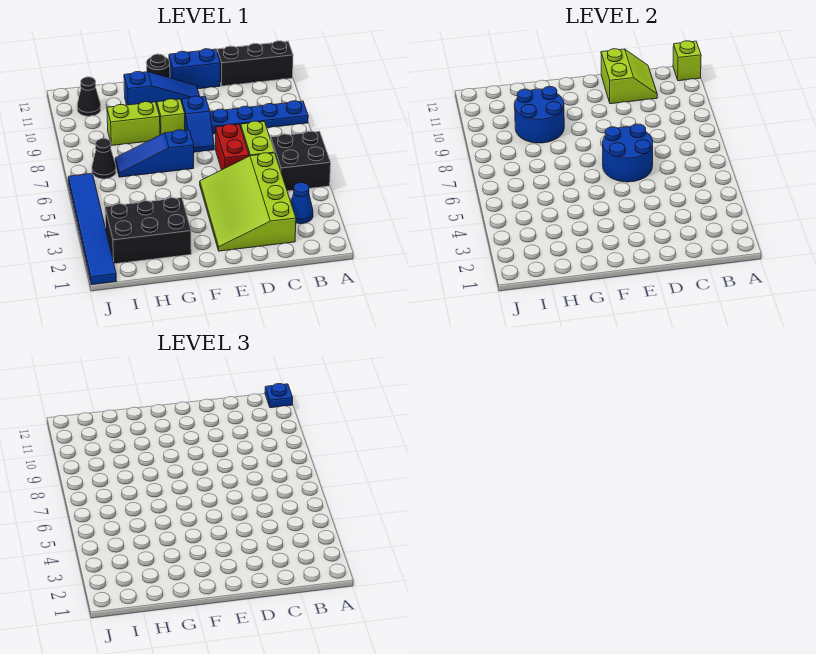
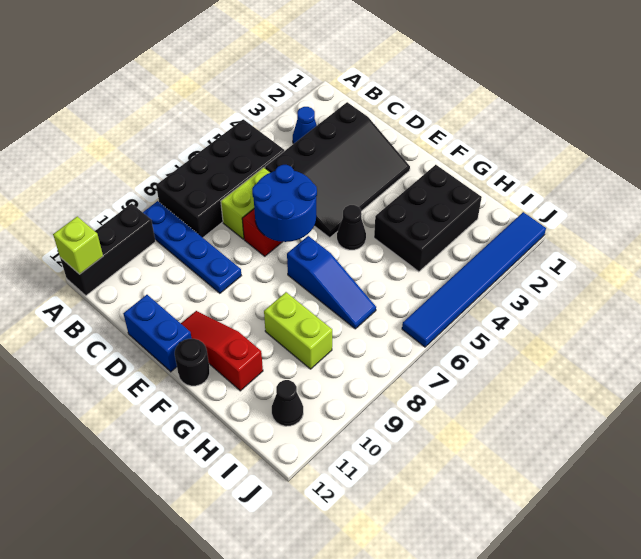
black brick A5:B6 level 1 -> black brick A5:B8 level 1
black brick A12:C12 level 1 -> black brick A10:A12 level 1
blue plate A12 level 3 -> none
lime slope C2:E5 level 1 top C -> black slope C2:E5 level 1 top C
lime slope C11:D12 level 2 top D -> none
blue slope E8:E9 level 1 top 9 -> none
blue slope E11:G11 level 1 top G -> red slope E11:G11 level 1 top G
lime brick F9 level 1 -> none
black brick G2:I3 level 1 -> black brick G2:H4 level 1
blue round brick G9:H10 level 2 -> none
black cone I7 level 1 -> black cone F5 level 1

